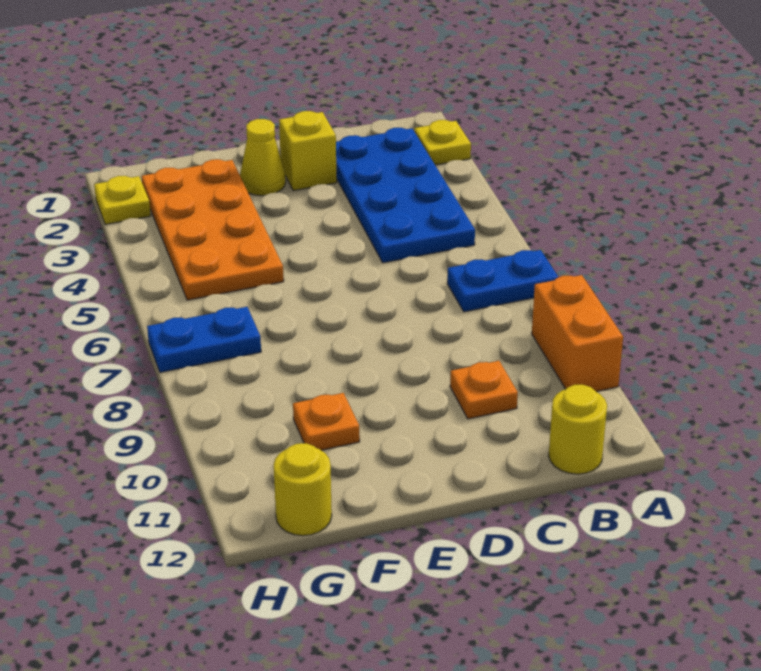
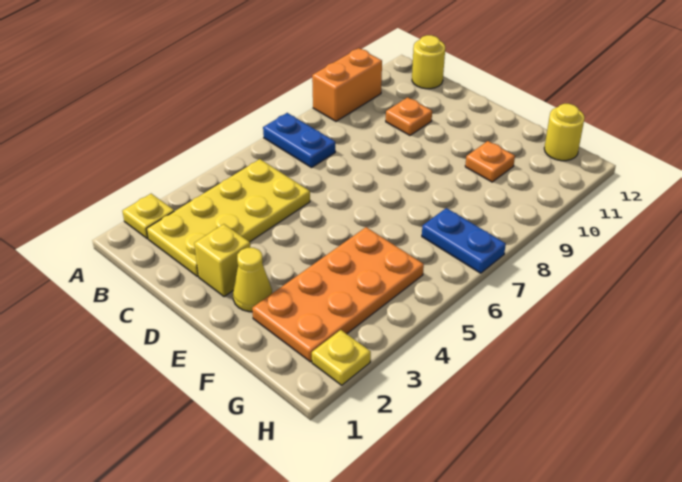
blue plate B2:C5 level 1 -> yellow plate B2:C5 level 1

